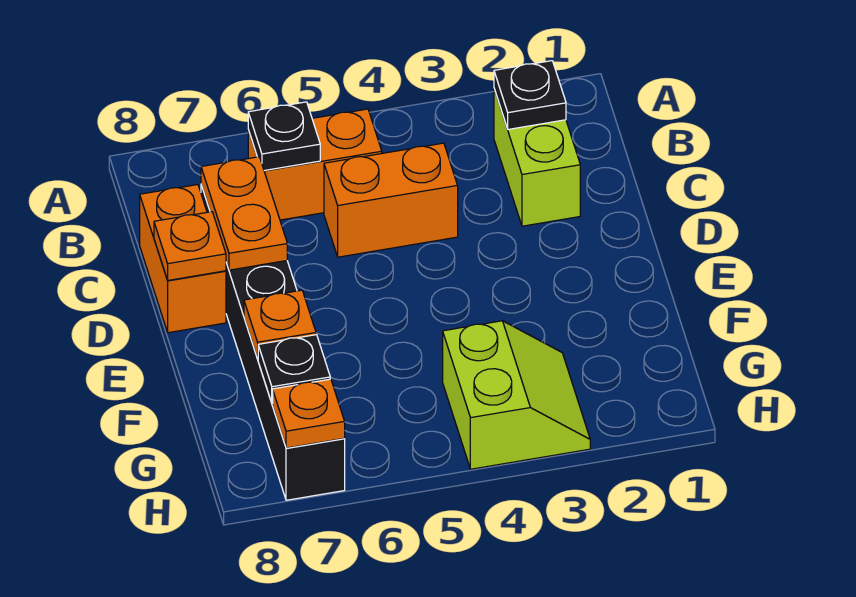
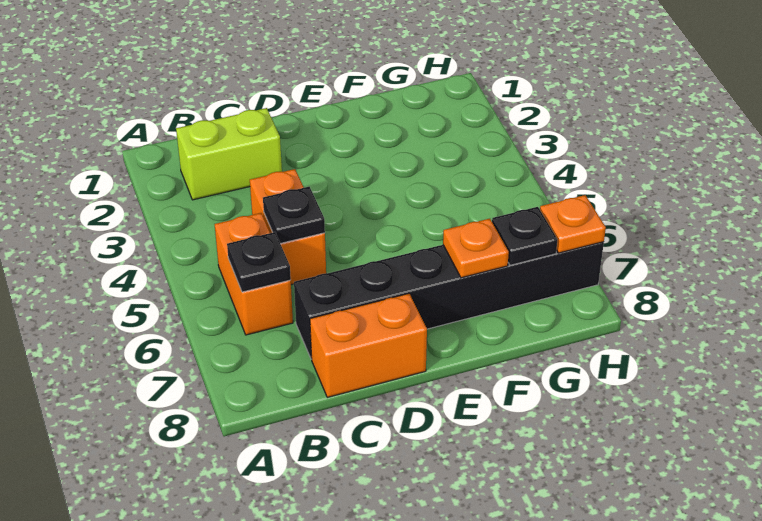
black plate B2 level 2 -> black plate C5 level 2
orange plate C7:D7 level 2 -> none
orange plate D8 level 2 -> none
lime slope G3:H4 level 1 top 4 -> none

